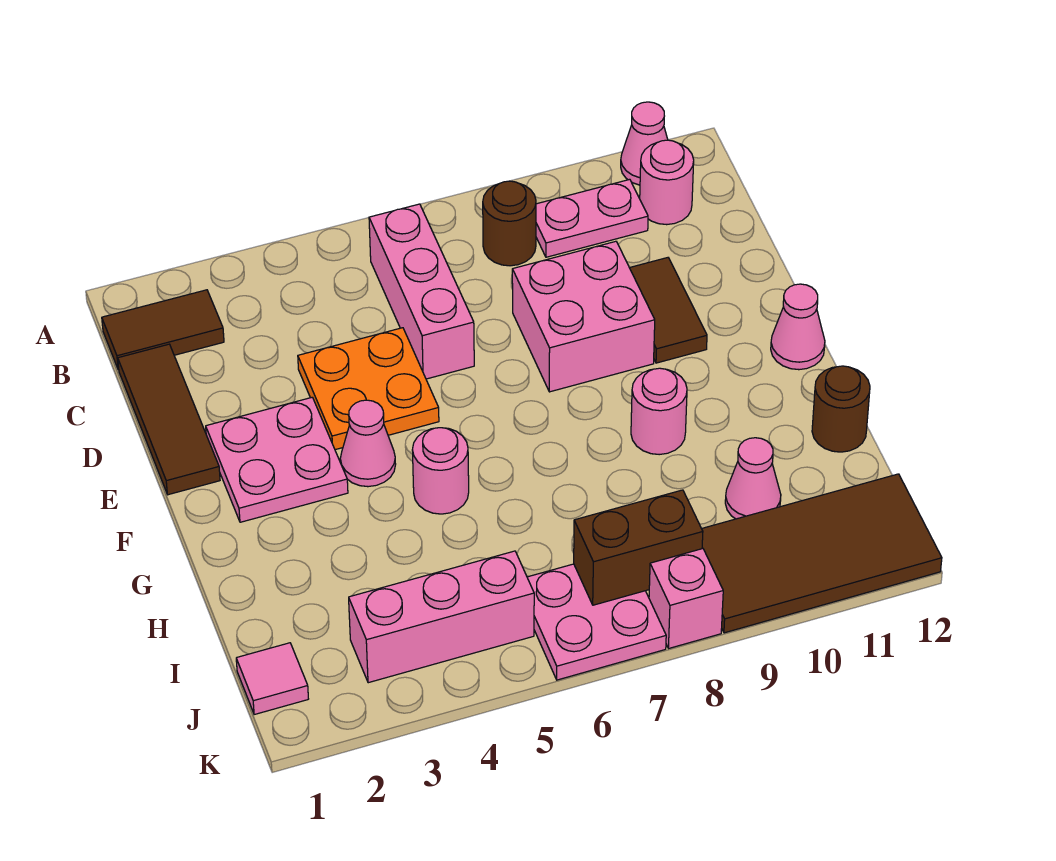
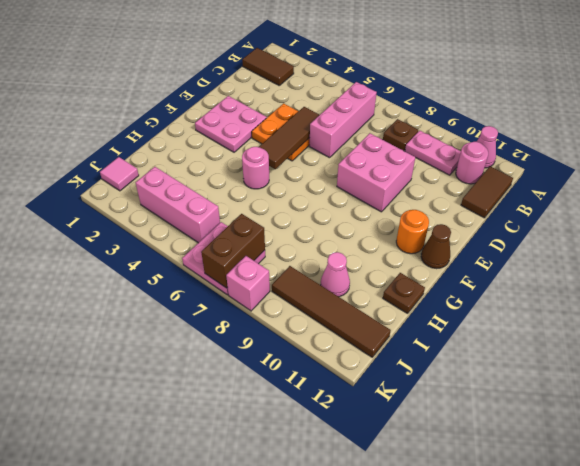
brown round brick B8 level 1 -> brown plate B8 level 1
brown tile C1:E1 level 1 -> brown tile D5:F5 level 2
brown tile D10:E10 level 1 -> brown tile B12:C12 level 1
pink cone F4 level 1 -> none
none -> orange round brick F11 level 1
pink cone F12 level 1 -> brown cone F12 level 1
pink round brick G9 level 1 -> none
brown round brick H12 level 1 -> brown plate H12 level 1
brown brick J7:J8 level 2 -> brown brick J7:K7 level 2
brown tile J9:K12 level 1 -> brown tile J9:J12 level 1

